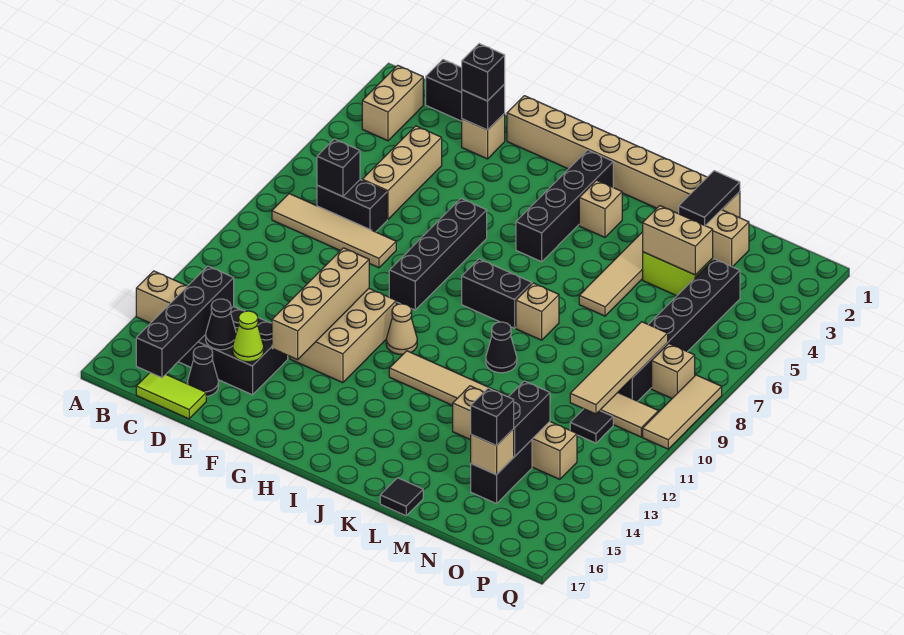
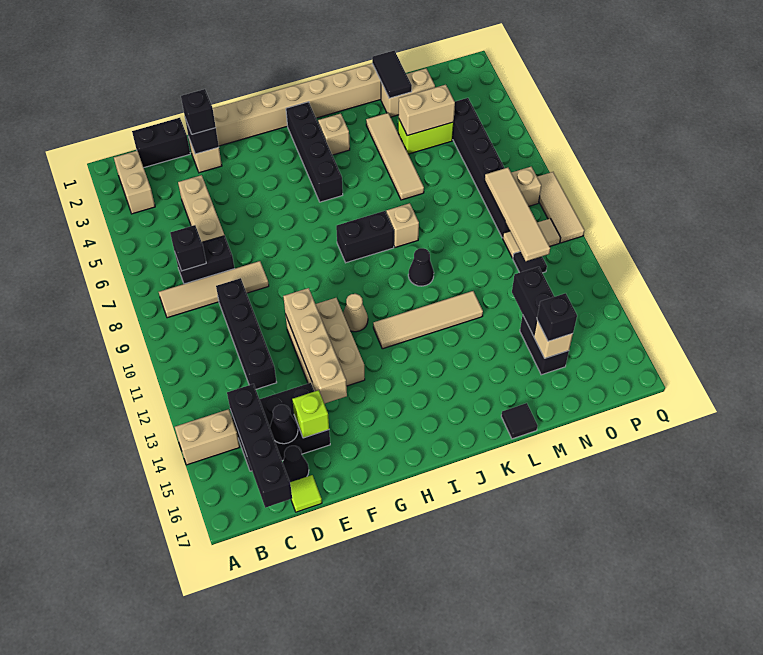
lime tile C17:D17 level 1 -> lime tile D17 level 1
lime cone E15 level 2 -> lime brick E15 level 2
black brick G6:G9 level 1 -> black brick D9:D12 level 1
tan brick L13:O13 level 1 -> none

